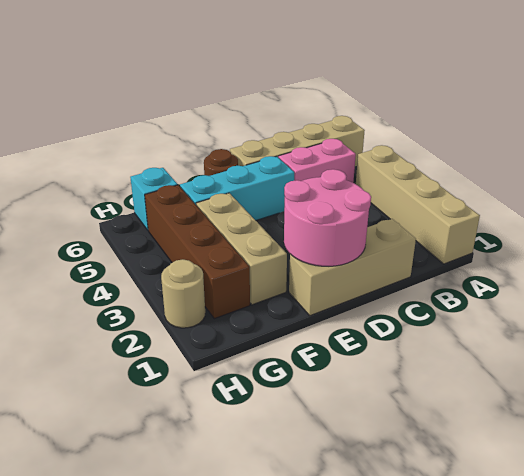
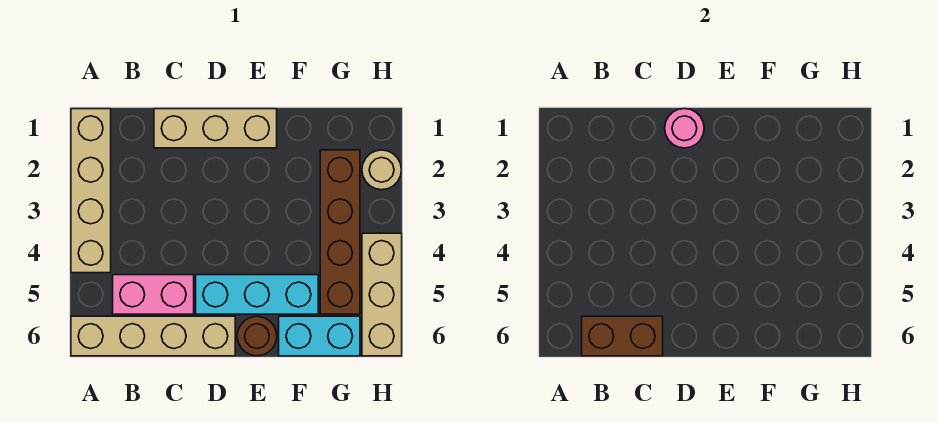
none -> brown brick B6:C6 level 2
pink round brick D1:E2 level 2 -> pink round brick D1 level 2
tan brick F2:F4 level 1 -> tan brick H4:H6 level 1
cyan brick G6 level 1 -> cyan brick F6:G6 level 1

